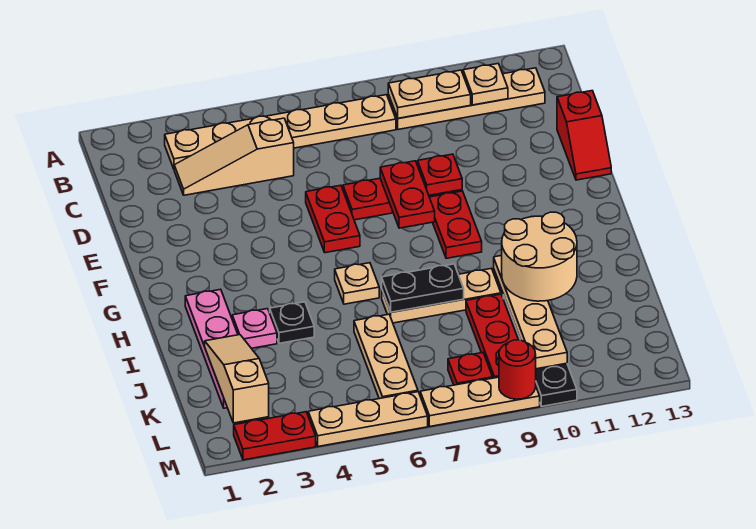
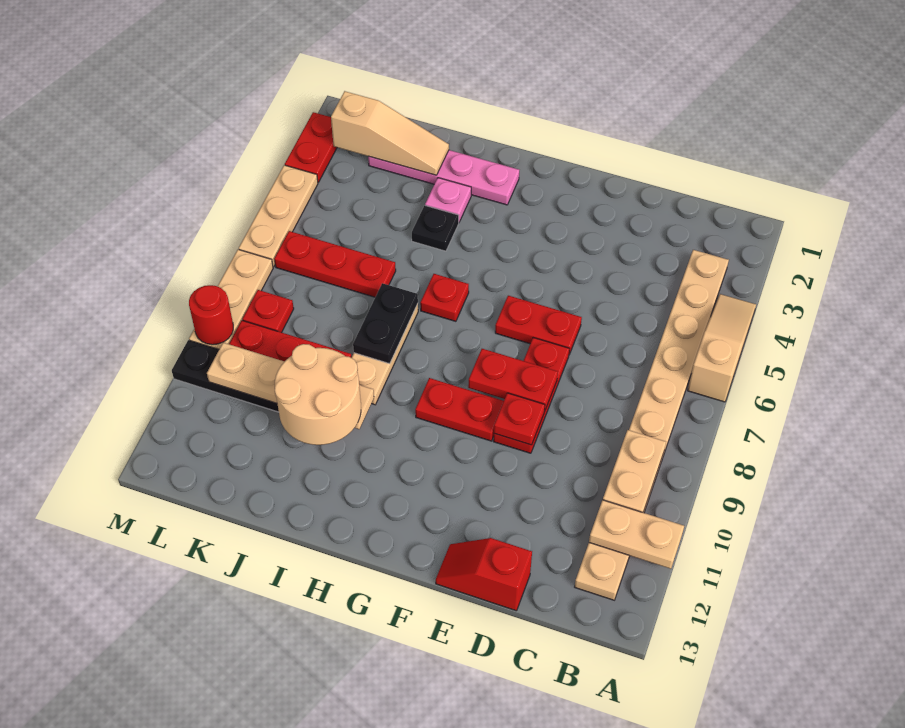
tan plate B11 level 2 -> tan plate A11:B11 level 2
tan slope C3:C5 level 1 top 5 -> tan slope A4:A6 level 1 top 6
tan plate H6 level 1 -> red plate H6 level 1
tan plate J6:L6 level 1 -> red plate J6:L6 level 1

